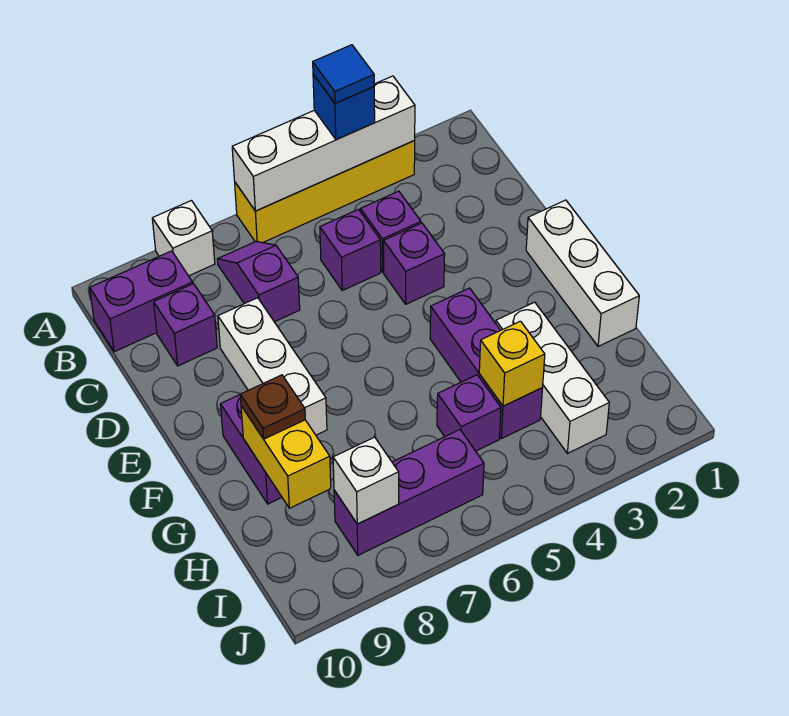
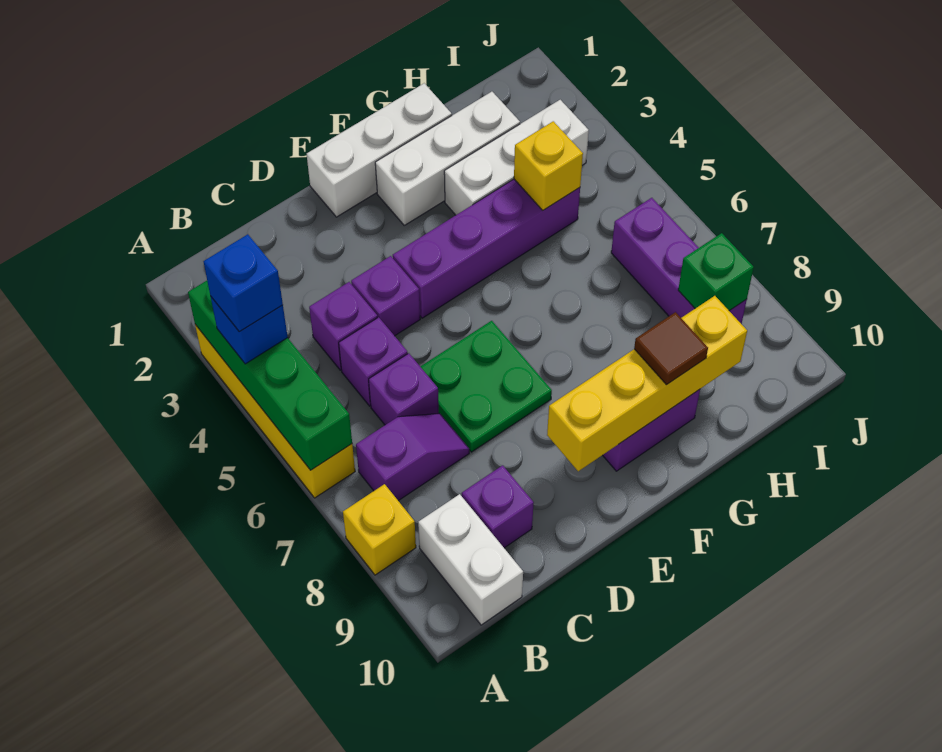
white brick A3:A6 level 2 -> green brick A3:A6 level 2
blue tile A4 level 4 -> blue brick A4 level 4
white brick A8 level 1 -> yellow brick A8 level 1
purple slope B7:C7 level 1 top C -> purple slope B7:C7 level 1 top B
purple brick B9:B10 level 1 -> white brick B9:B10 level 1
none -> green plate D6:E7 level 1
white brick D8:F8 level 1 -> white brick F2:H2 level 1
purple brick F4:H4 level 1 -> purple brick E4:H4 level 1
yellow brick G9:H9 level 2 -> yellow brick E9:H9 level 2
brown plate G9 level 3 -> brown tile G9 level 3
purple brick H5 level 1 -> purple brick C6 level 1
white brick I8 level 2 -> green brick I8 level 2

